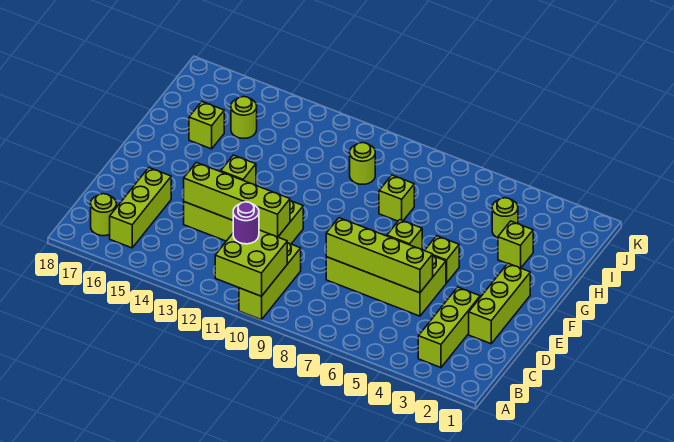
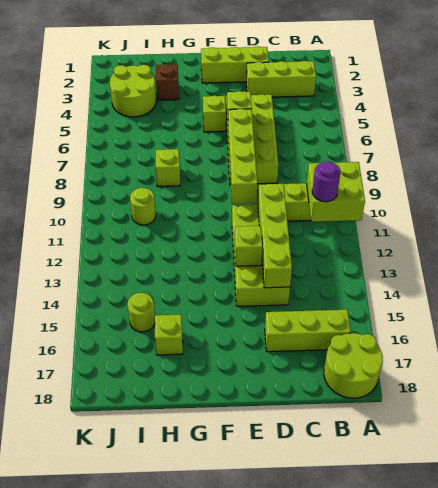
lime round brick B17 level 1 -> lime round brick A17:B18 level 1
lime brick D5:D8 level 2 -> lime brick E7:E10 level 2
lime brick H3 level 1 -> brown brick H3 level 1
lime round brick I4 level 1 -> lime round brick I3:J4 level 1

